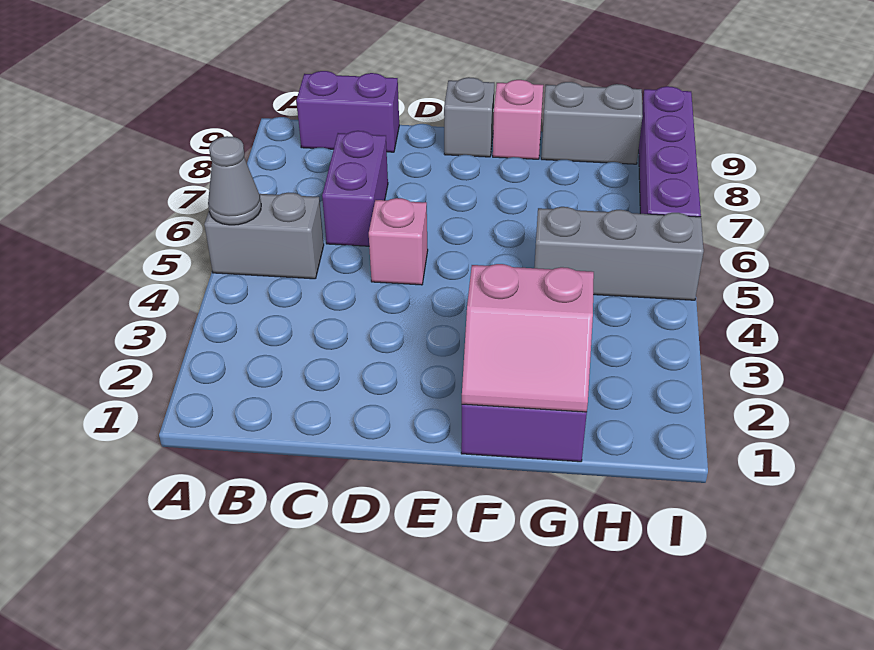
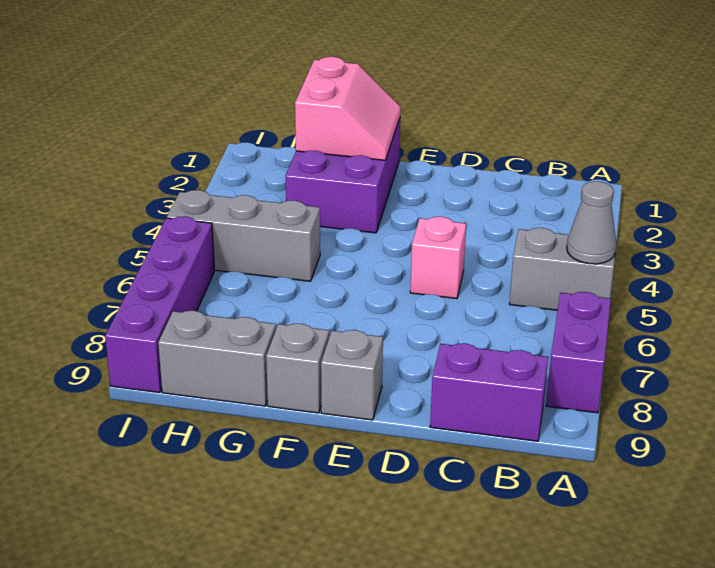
purple brick C6:C7 level 1 -> purple brick A7:A8 level 1
pink slope F1:G2 level 2 top 2 -> pink slope F1:G2 level 2 top G
pink brick F9 level 1 -> grey brick F9 level 1

